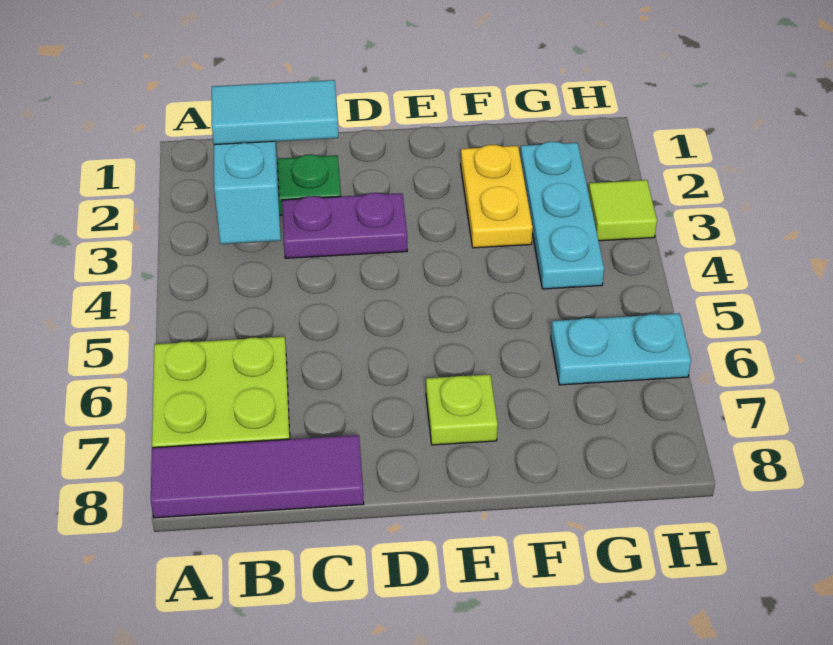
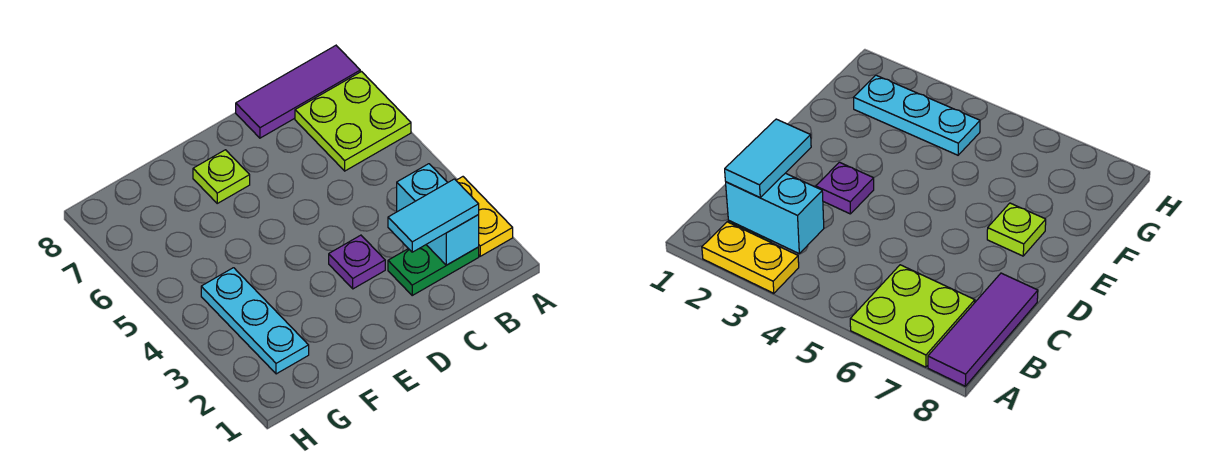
purple plate C3:D3 level 1 -> purple plate D3 level 1
yellow plate F2:F3 level 1 -> yellow plate A2:A3 level 1
cyan plate G6:H6 level 1 -> none
lime tile H3 level 1 -> none

